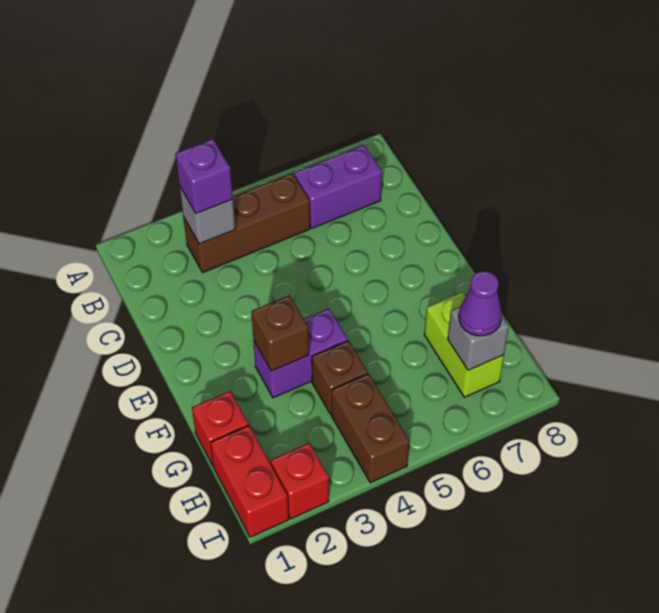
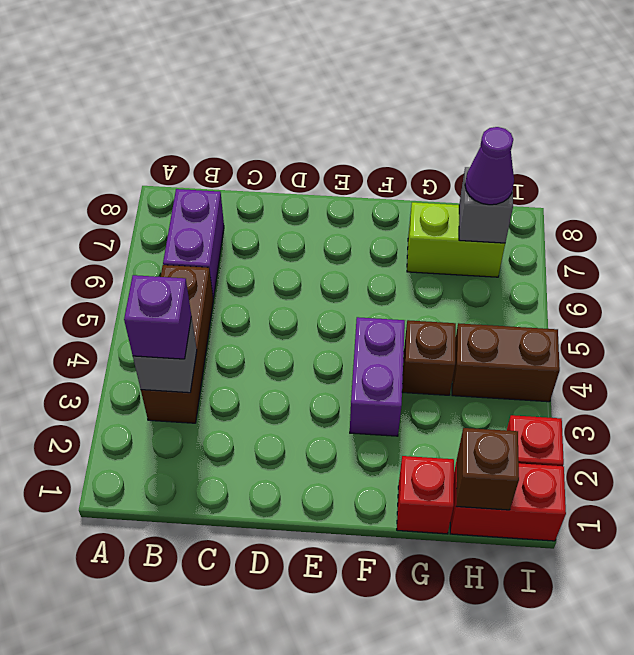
brown brick F3 level 2 -> brown brick H1 level 2

